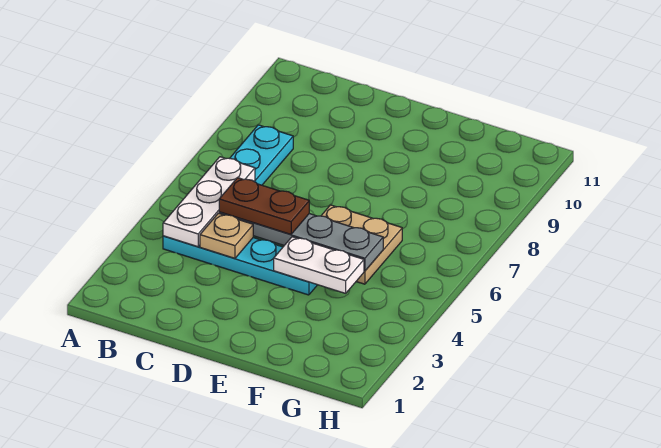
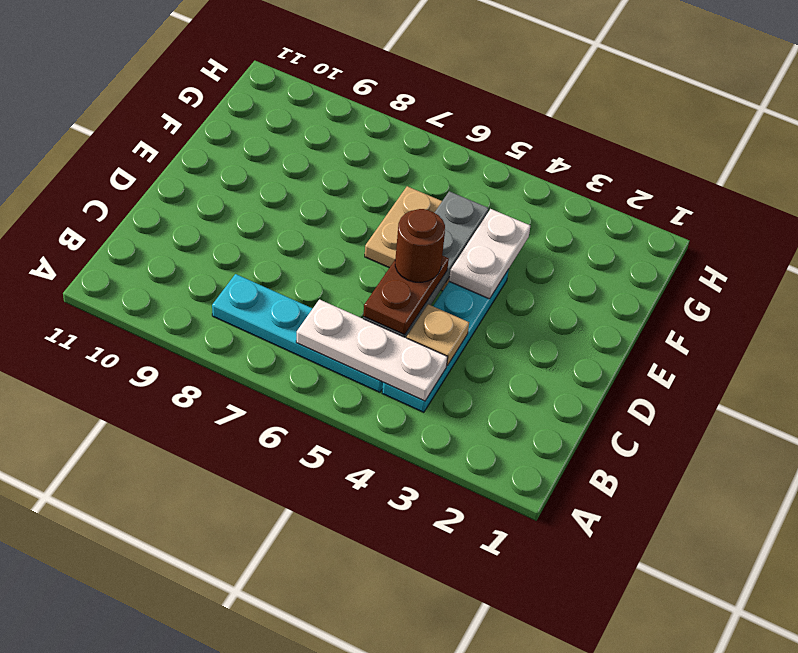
none -> brown round brick D5 level 4

